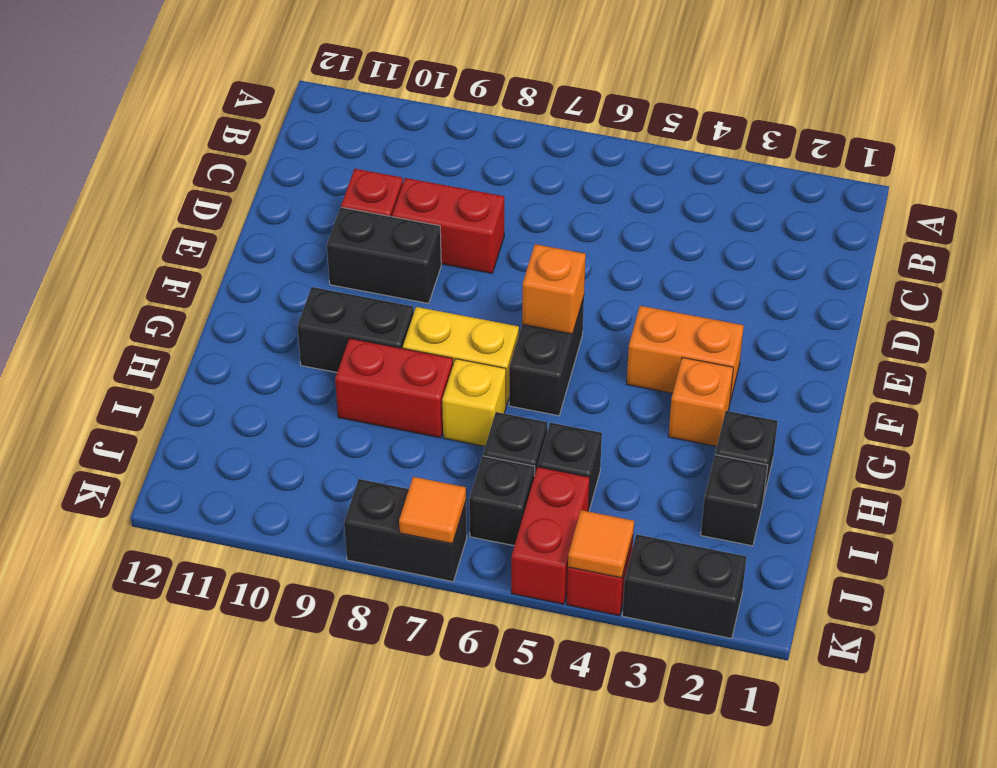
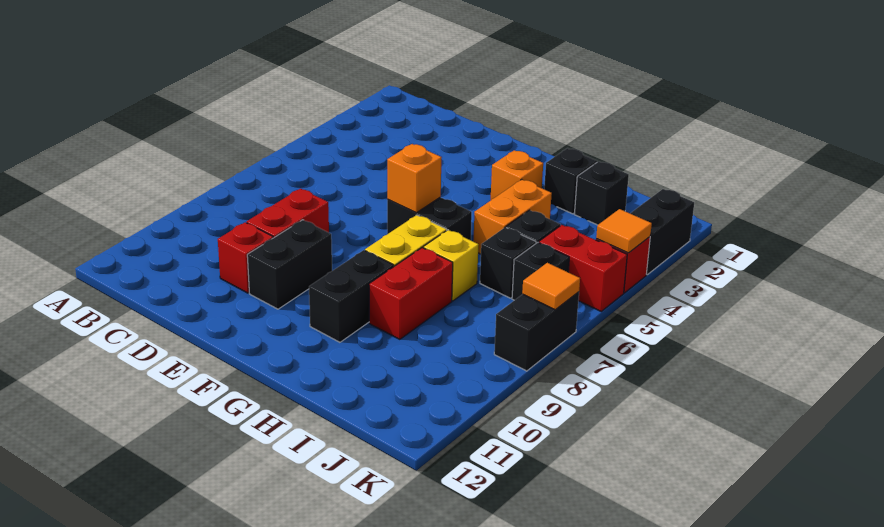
orange brick F3:F4 level 1 -> orange brick H4:H5 level 1

